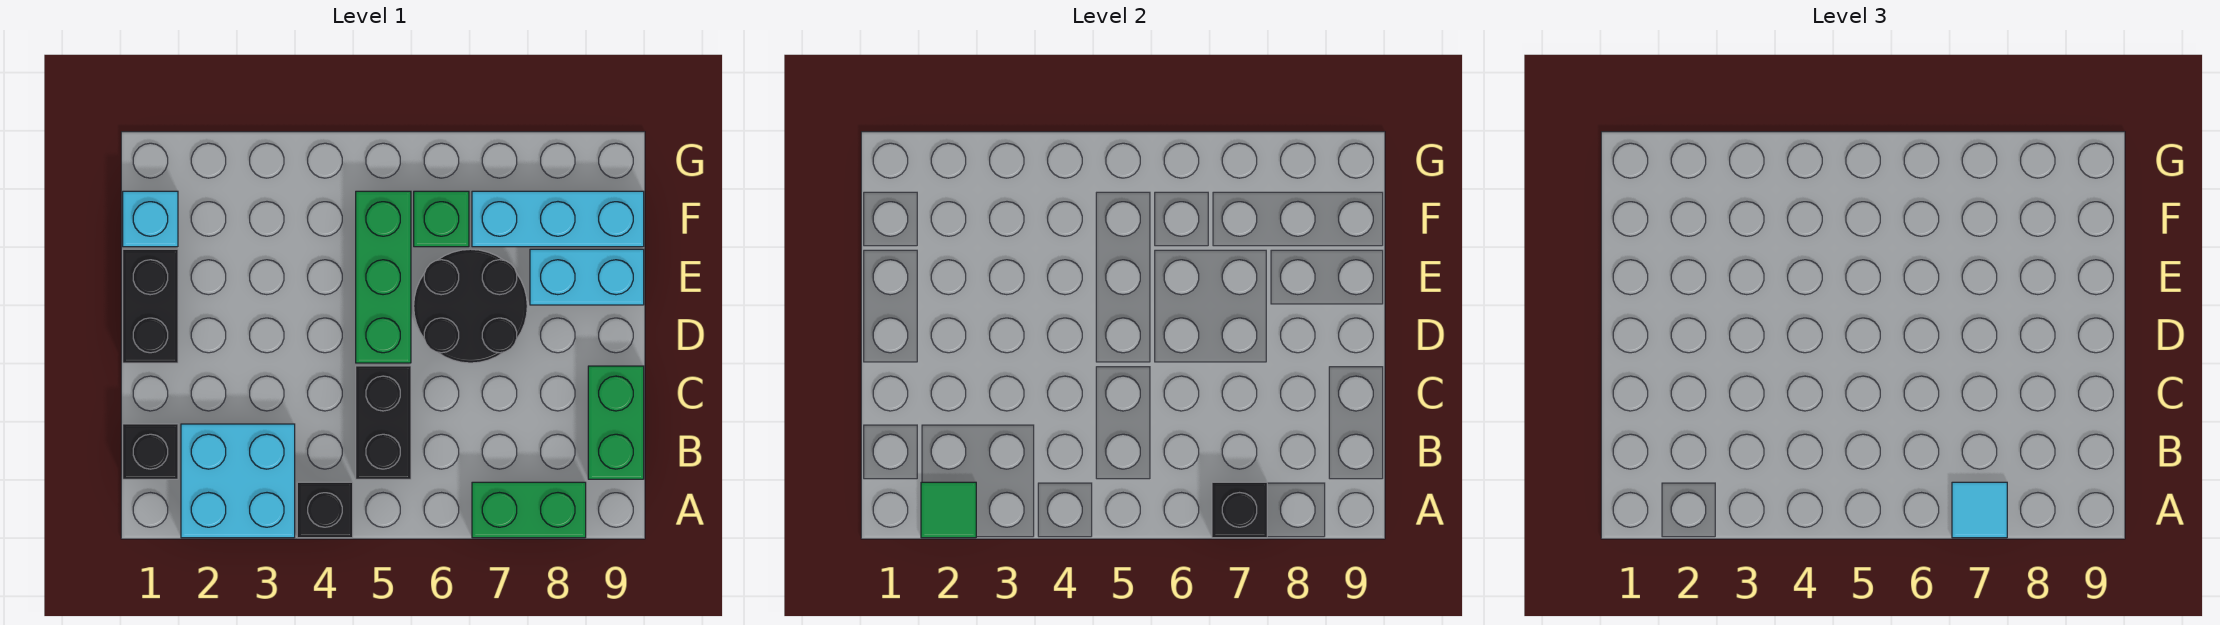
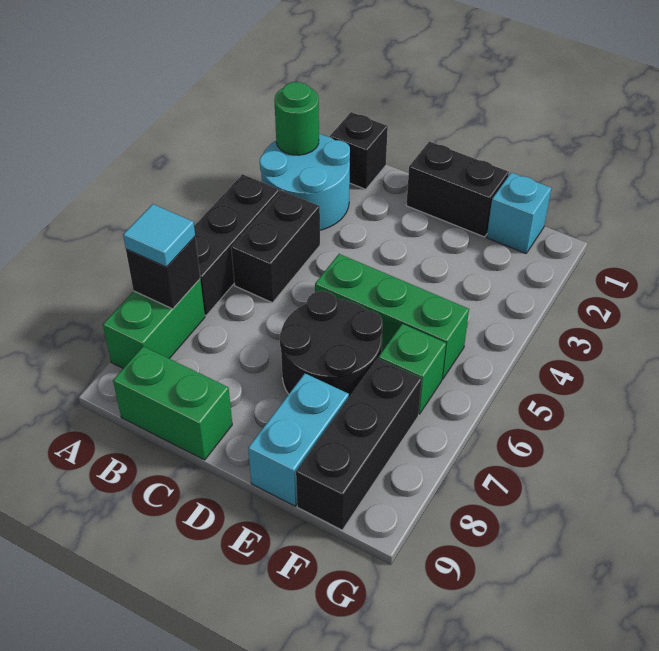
cyan brick A2:B3 level 1 -> cyan round brick A2:B3 level 1
green tile A2 level 2 -> green round brick A2 level 2
black brick A4 level 1 -> black brick A4:A6 level 1
black brick B5:C5 level 1 -> black brick B4:B5 level 1
cyan brick F7:F9 level 1 -> black brick F7:F9 level 1

